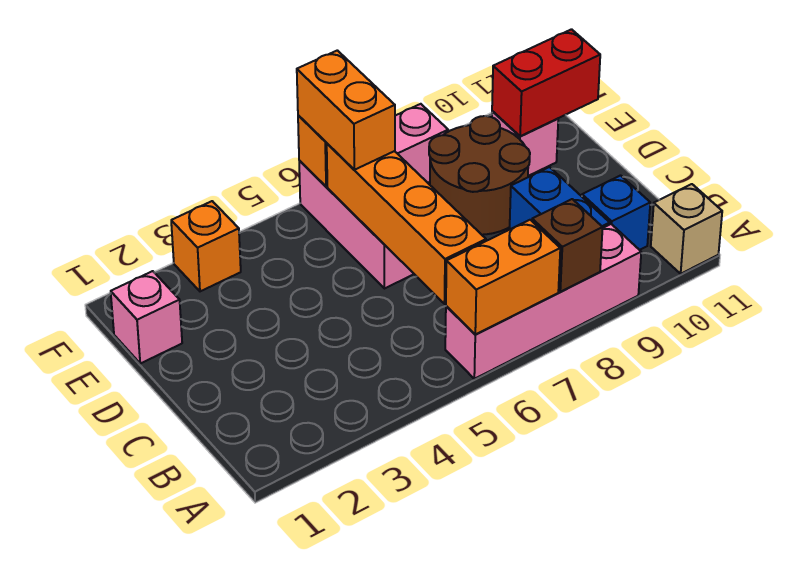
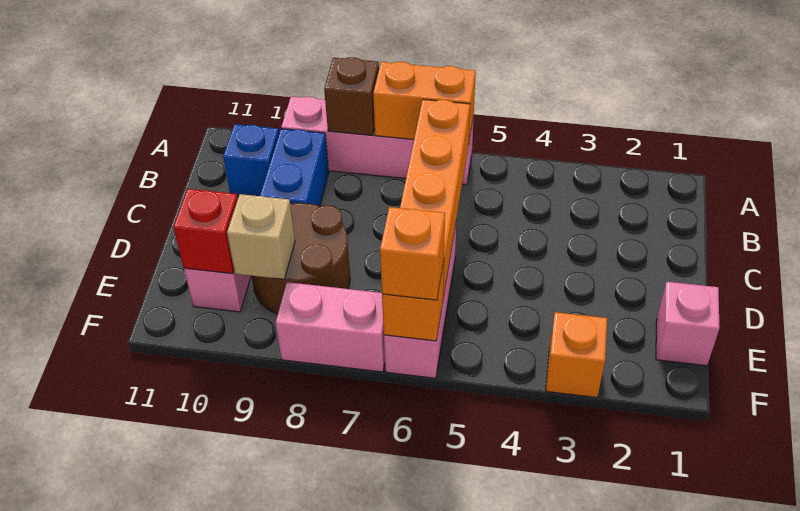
tan brick A11 level 1 -> tan brick E9 level 2
orange brick E6:F6 level 3 -> orange brick F6 level 3
red brick E10:E11 level 2 -> red brick E10 level 2

